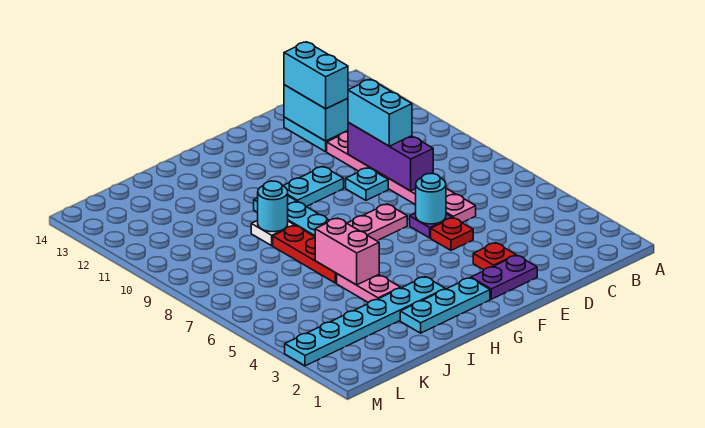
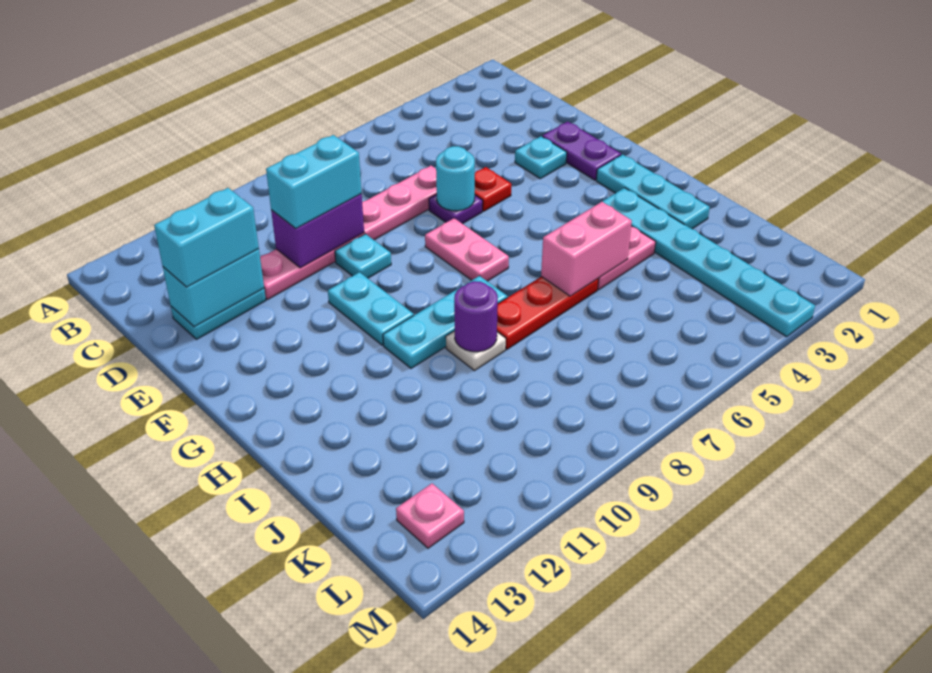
purple brick D8:D10 level 2 -> purple brick D9:D10 level 2
red plate E3 level 1 -> cyan plate E3 level 1
cyan round brick I9 level 2 -> purple round brick I9 level 2
none -> pink plate L13 level 1

